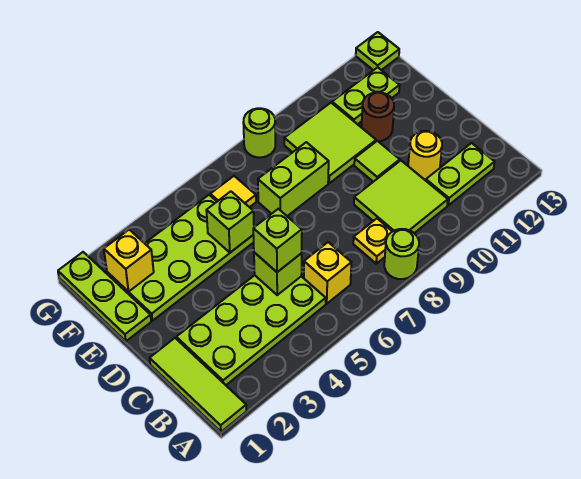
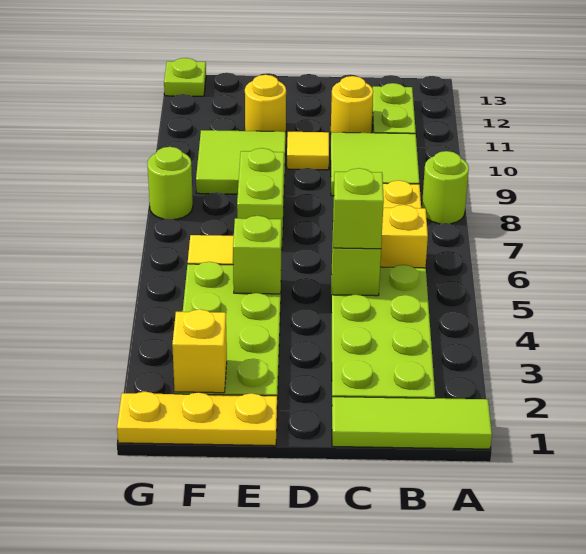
lime tile D10 level 1 -> yellow tile D10 level 1
lime plate E1:G1 level 1 -> yellow plate E1:G1 level 1
brown round brick E11 level 1 -> yellow round brick E11 level 1
lime plate F11:F12 level 1 -> none

